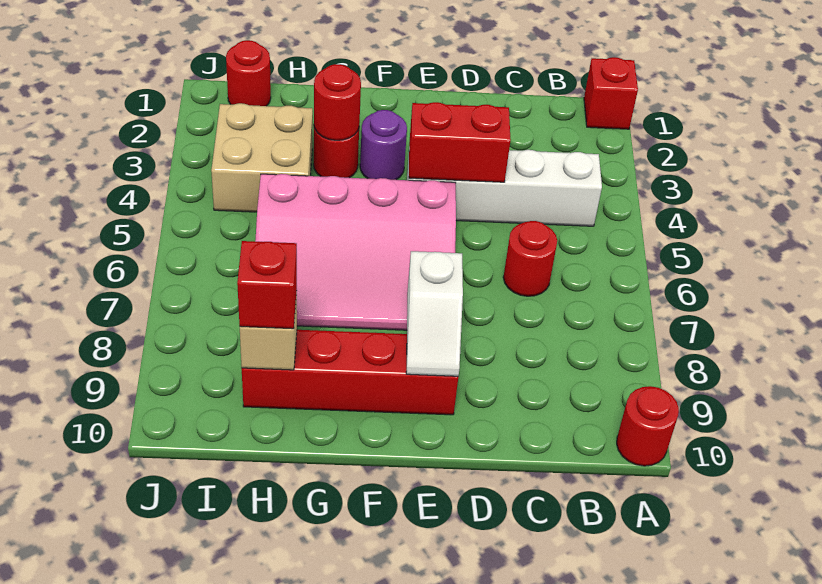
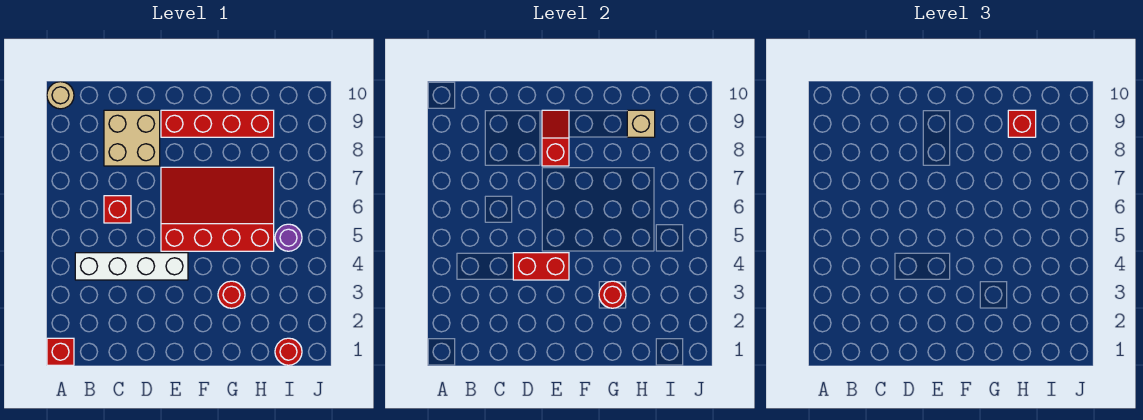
red round brick A10 level 1 -> tan round brick A10 level 1
red round brick C6 level 1 -> red brick C6 level 1
pink slope E5:H7 level 1 top 5 -> red slope E5:H7 level 1 top 5
white slope E8:E9 level 2 top 8 -> red slope E8:E9 level 2 top 8
purple round brick F3 level 1 -> purple round brick I5 level 1
tan brick H3:I4 level 1 -> tan brick C8:D9 level 1

